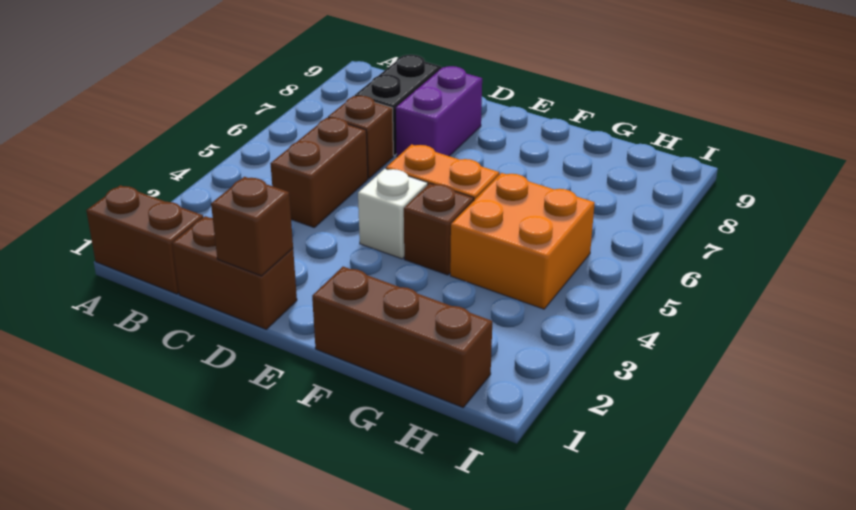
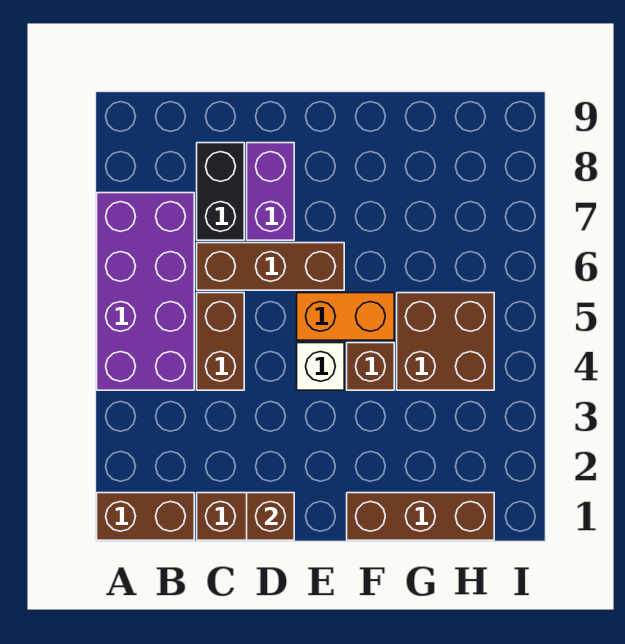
none -> purple brick A4:B7 level 1
brown brick C6 level 1 -> brown brick C6:E6 level 1
orange brick G4:H5 level 1 -> brown brick G4:H5 level 1

